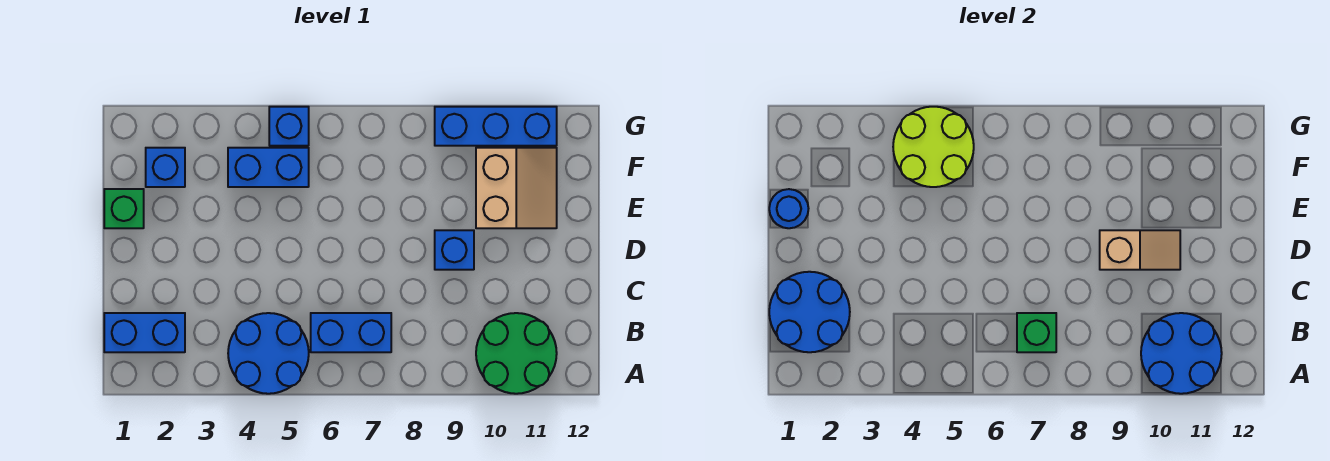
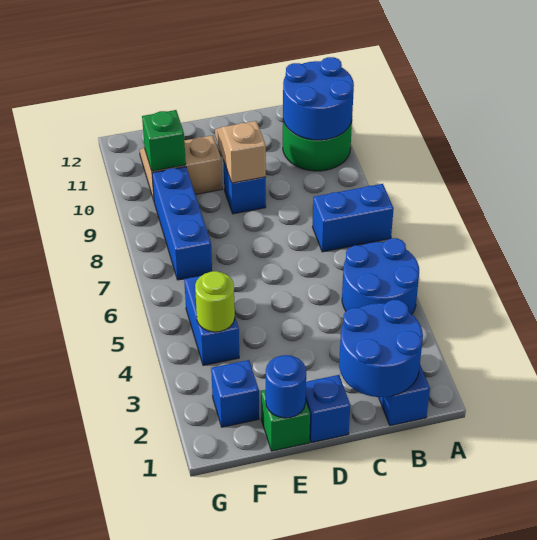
blue brick B6:B7 level 1 -> blue brick A7:B7 level 1
green brick B7 level 2 -> green brick F10 level 2
lime round brick F4:G5 level 2 -> lime round brick F4 level 2
blue brick G5 level 1 -> blue brick D1 level 1
blue brick G9:G11 level 1 -> blue brick F7:F9 level 1

